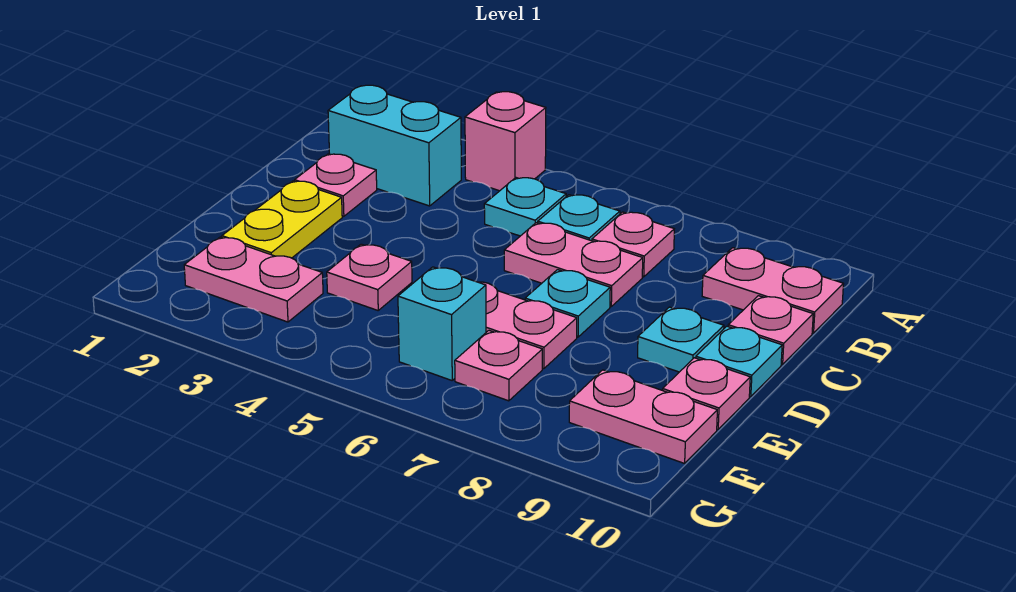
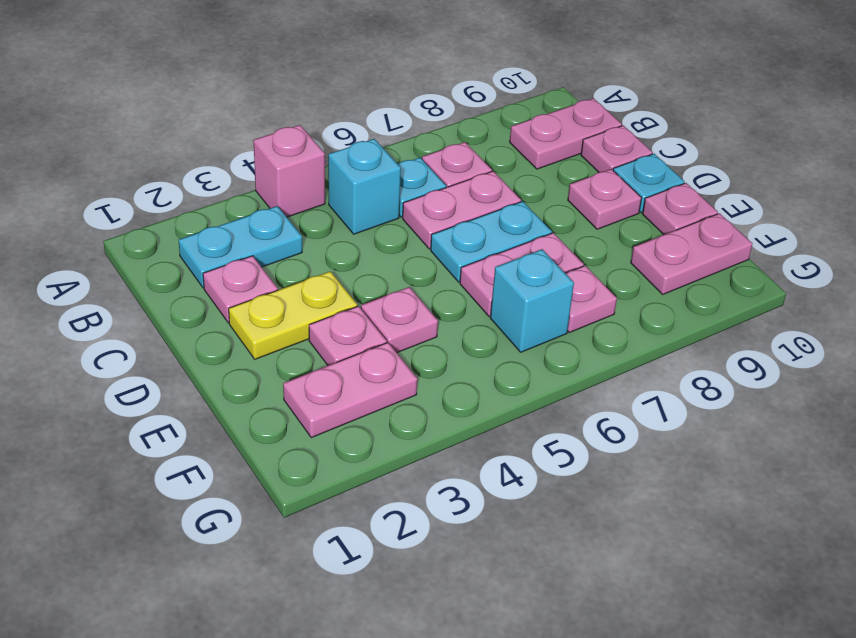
cyan brick B2:B3 level 1 -> cyan plate B2:B3 level 1
cyan plate B5 level 1 -> cyan brick B5 level 1
yellow plate D2:E2 level 1 -> yellow plate D2:D3 level 1
cyan plate D7 level 1 -> cyan plate D6:D7 level 1
cyan plate D9 level 1 -> pink plate D9 level 1
none -> pink plate E3 level 1

